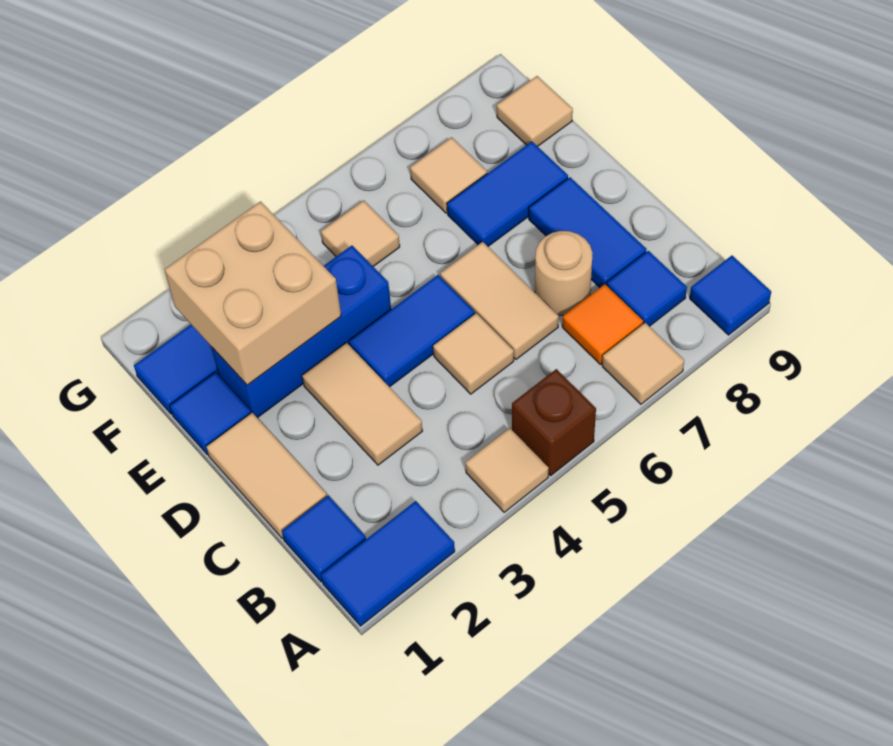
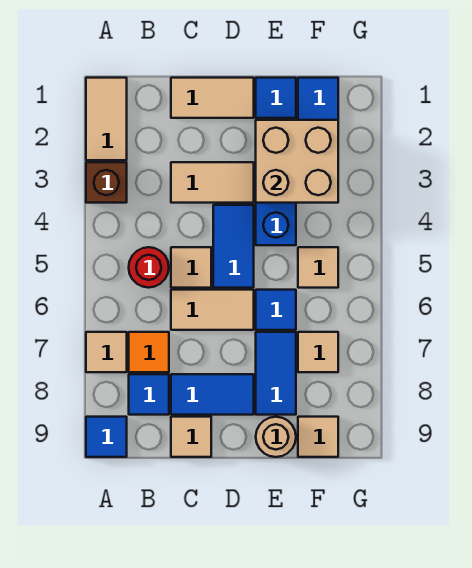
blue tile A1:A2 level 1 -> tan tile A1:A2 level 1
tan tile A4 level 1 -> tan tile C9 level 1
brown brick A5 level 1 -> brown brick A3 level 1
blue tile B1 level 1 -> blue tile E6 level 1
none -> red round brick B5 level 1
tan round brick C7 level 1 -> tan round brick E9 level 1

